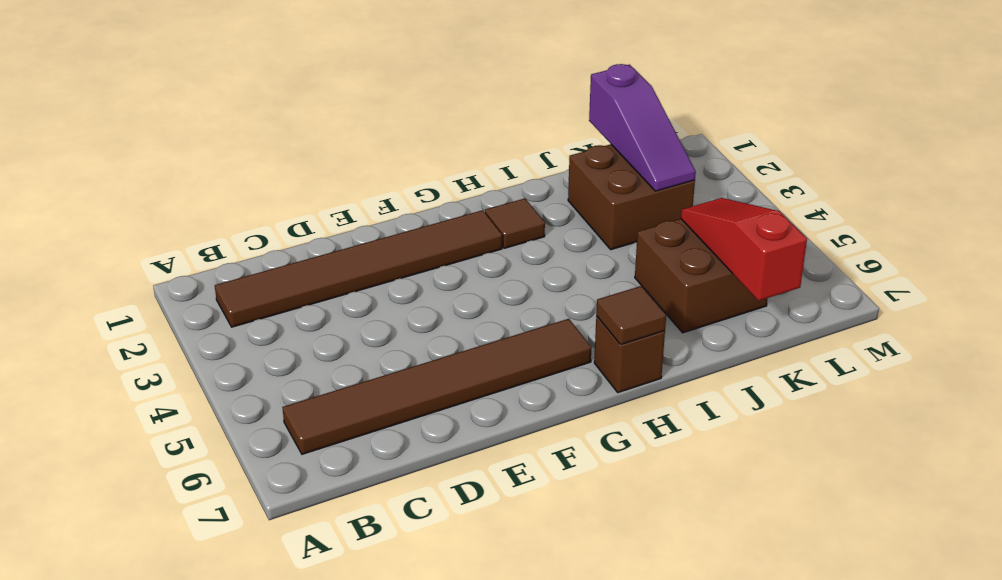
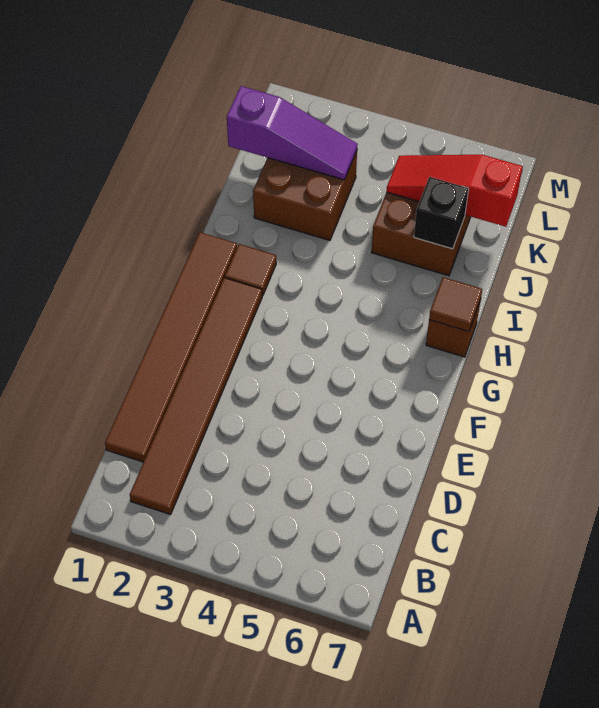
brown tile B6:G6 level 1 -> brown tile C1:H1 level 1
none -> black brick J6 level 2

